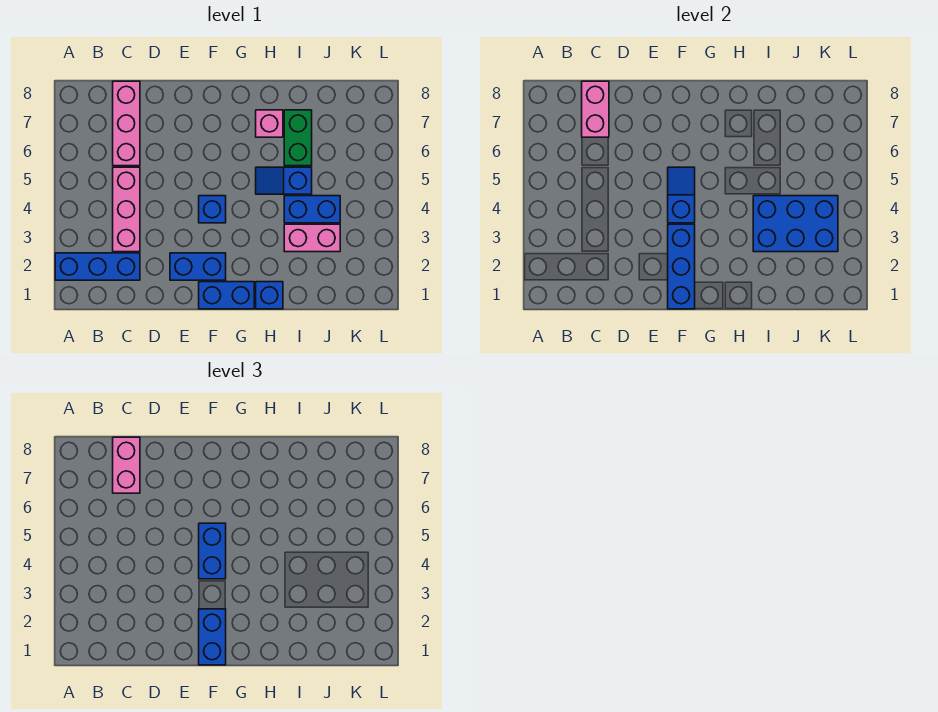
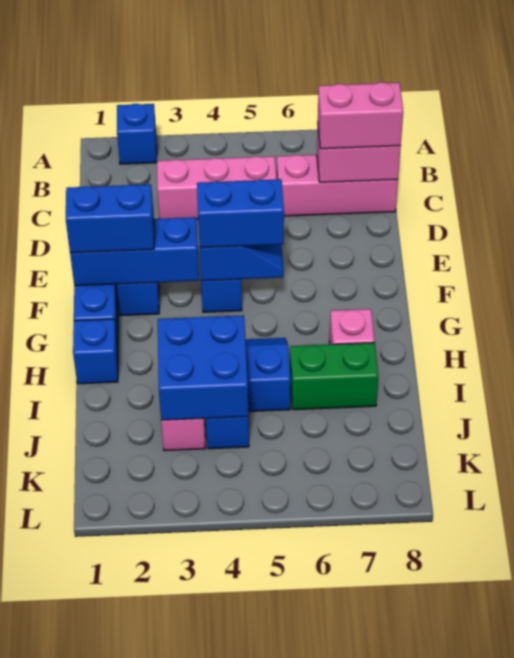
blue brick A2:C2 level 1 -> blue brick A2 level 1
blue brick I3:K4 level 2 -> blue brick I3:J4 level 2

